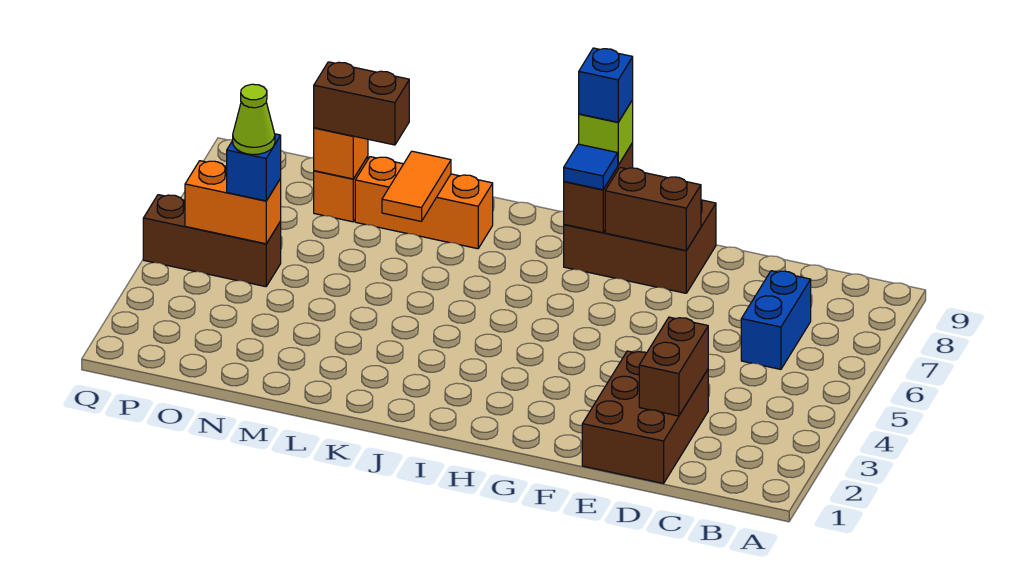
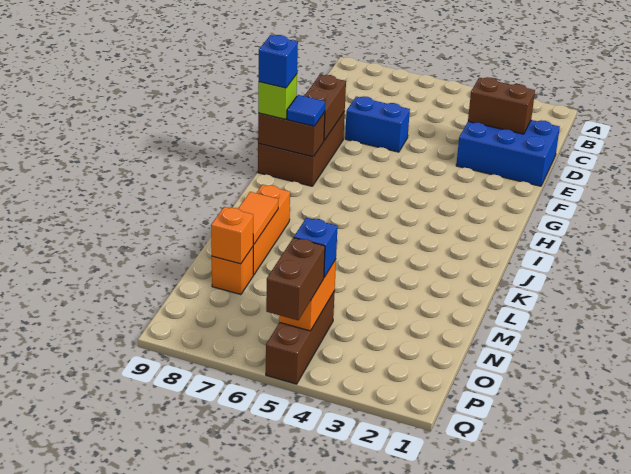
blue brick C6:C7 level 1 -> blue brick E6:E7 level 1
brown brick D1:E3 level 1 -> blue brick D1:E3 level 1
orange tile L7:L8 level 2 -> orange tile L8:M8 level 2
brown brick M8:N8 level 3 -> brown brick P5:Q5 level 3
lime cone O5 level 4 -> none

